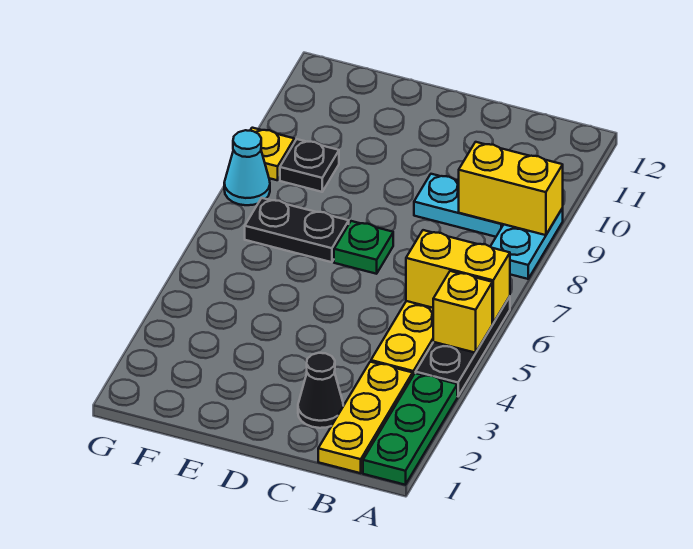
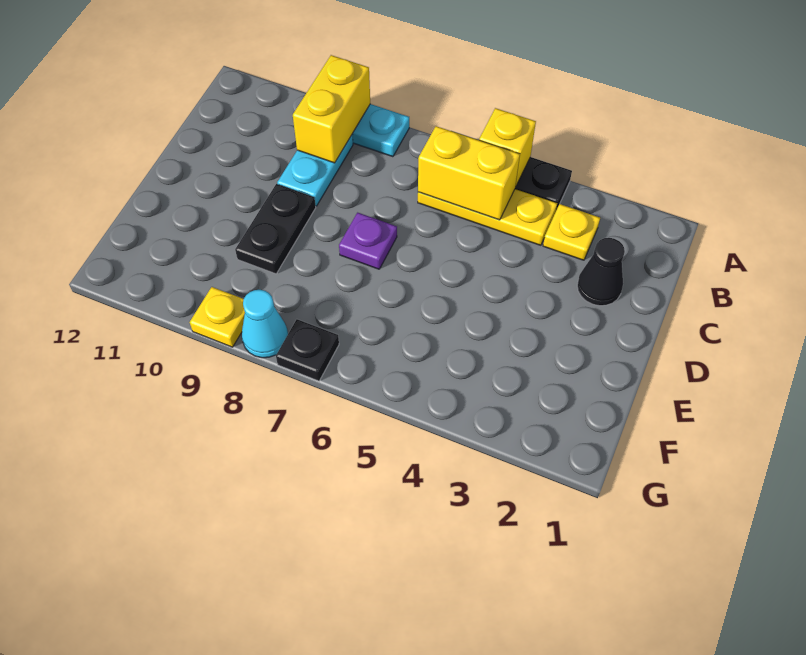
green plate A1:A3 level 1 -> none
yellow brick A6:B6 level 2 -> yellow brick B5:B6 level 2
yellow plate B1:B3 level 1 -> yellow plate B3 level 1
green plate D7 level 1 -> purple plate D7 level 1
black plate E7:F7 level 1 -> black plate D9:E9 level 1
black plate F9 level 1 -> black plate G7 level 1

